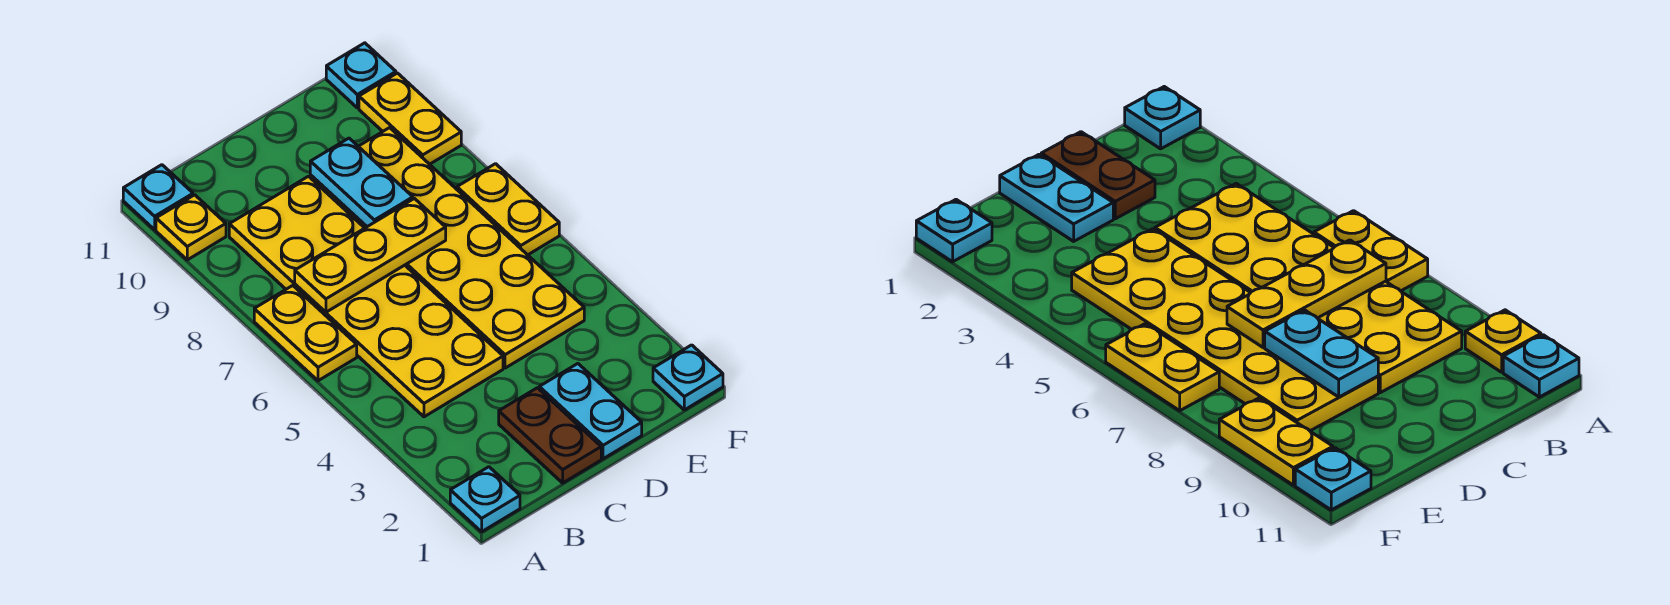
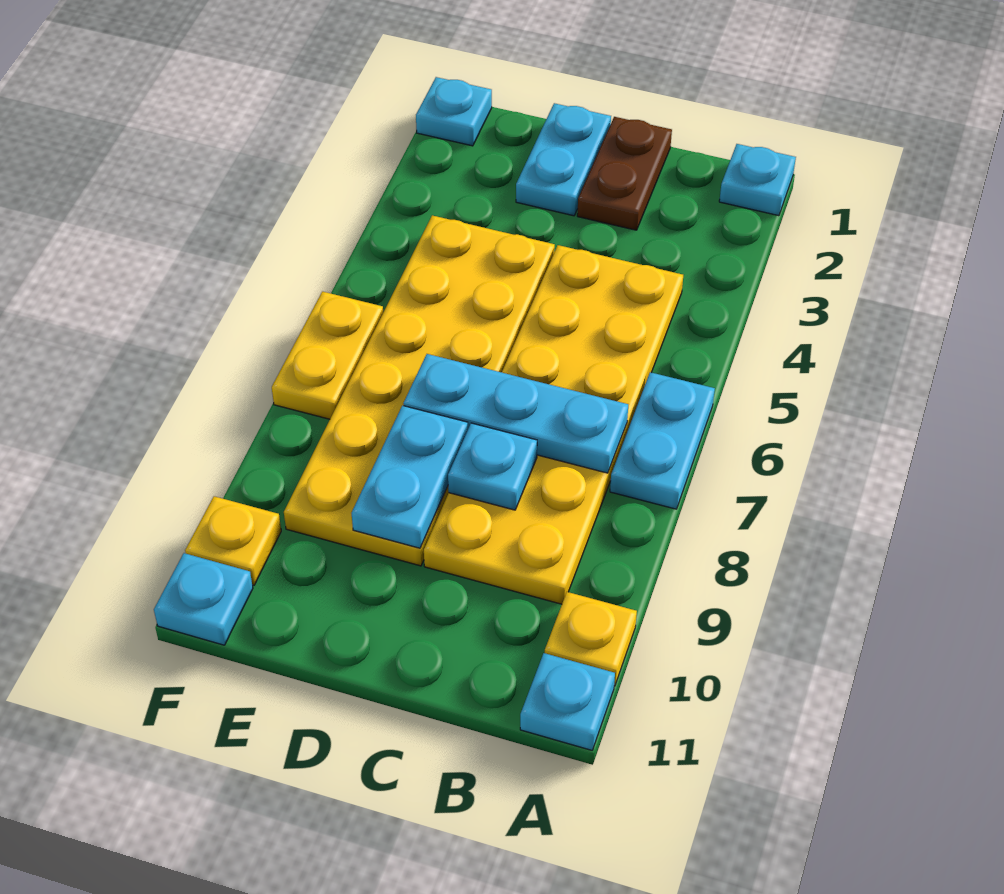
yellow plate A6:A7 level 1 -> cyan plate A6:A7 level 1
yellow plate B7:D7 level 2 -> cyan plate B7:D7 level 2
none -> cyan plate C8 level 2
yellow plate F9:F10 level 1 -> yellow plate F10 level 1

